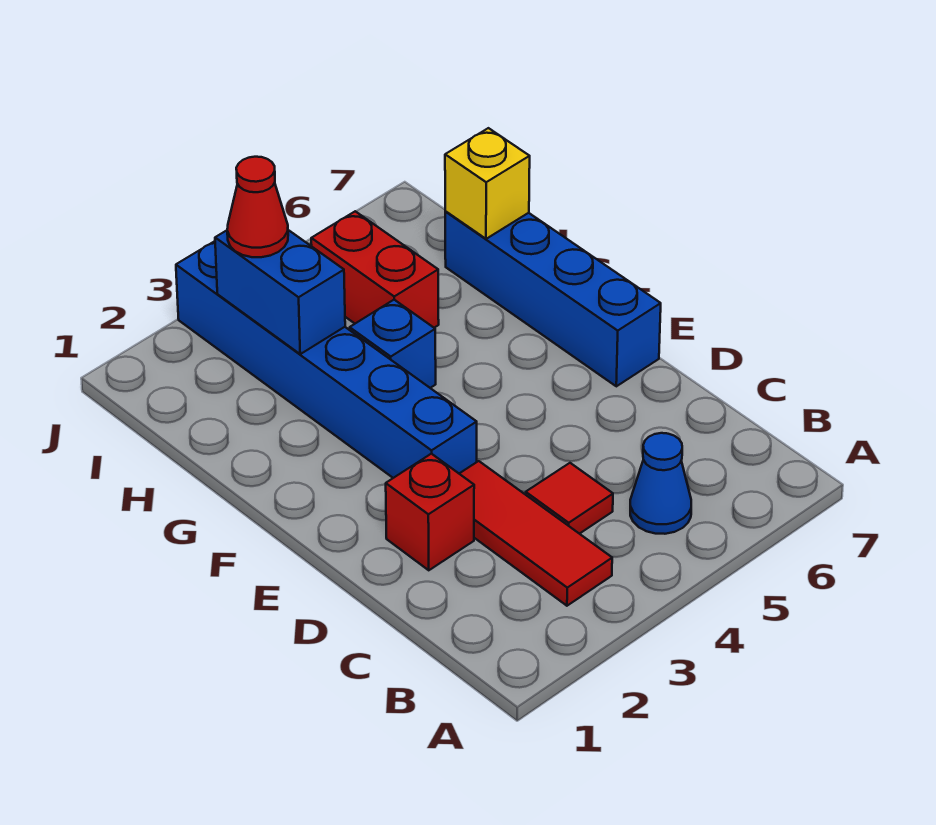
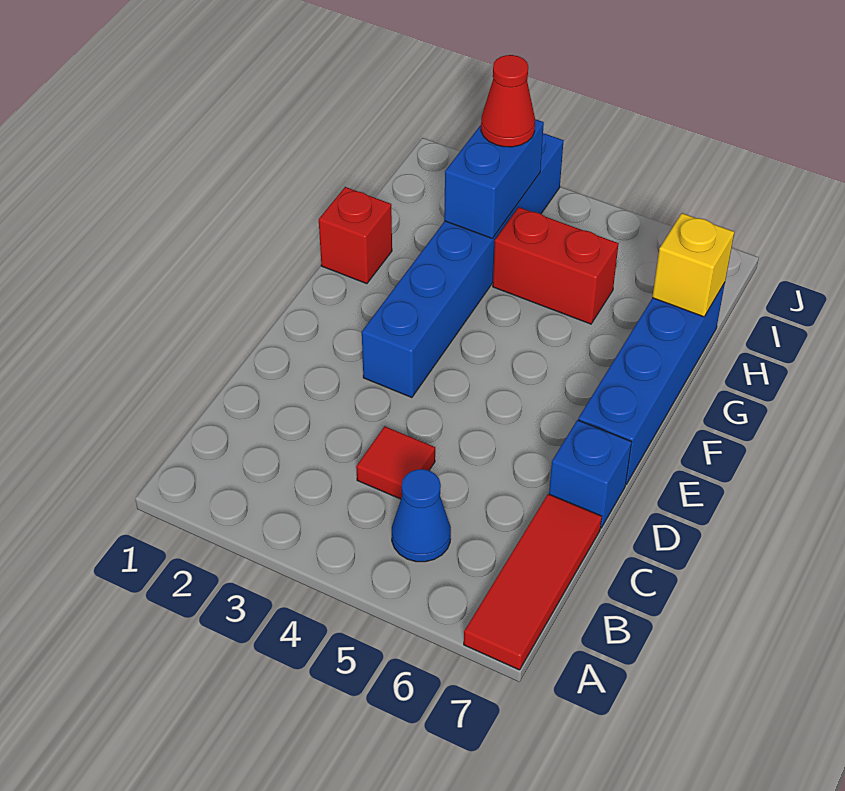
red tile B3:D3 level 1 -> red tile A7:C7 level 1
red brick D2 level 1 -> red brick G1 level 1
blue brick G4 level 1 -> blue brick D7 level 1
red brick H5:I5 level 1 -> red brick H4:H5 level 1

